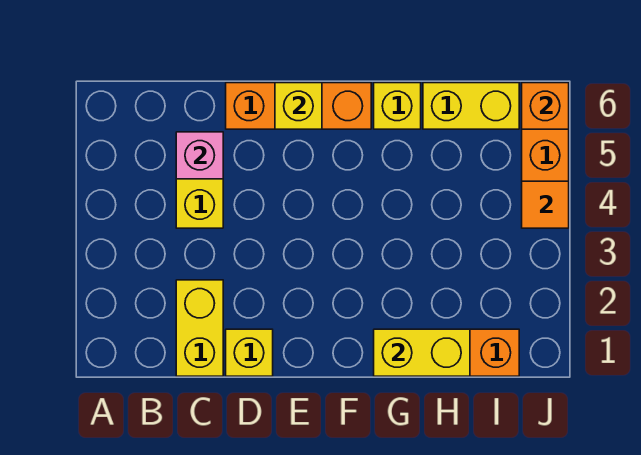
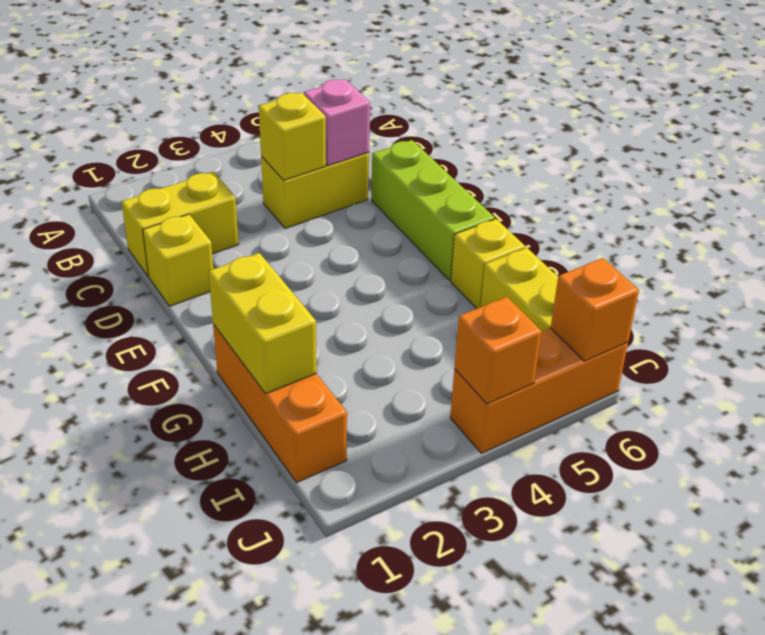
orange brick D6:F6 level 1 -> lime brick D6:F6 level 1
yellow brick E6 level 2 -> yellow brick C4 level 2
orange tile J4 level 2 -> orange brick J4 level 2

